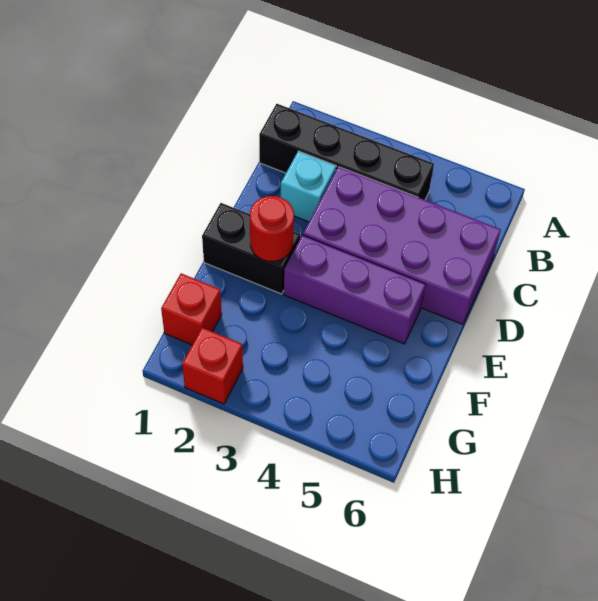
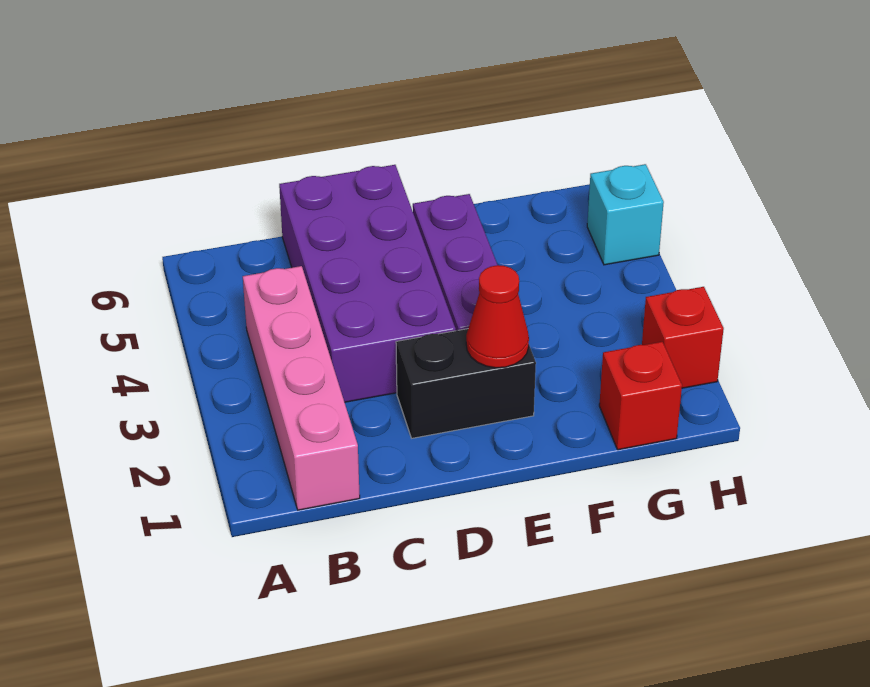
black brick B1:B4 level 1 -> pink brick B1:B4 level 1
cyan brick C2 level 1 -> cyan brick H5 level 1
black brick E1:E2 level 1 -> black brick D2:E2 level 1
red round brick E2 level 2 -> red cone E2 level 2

